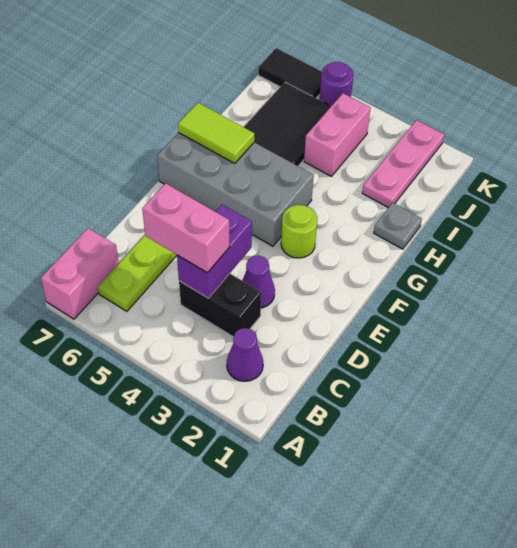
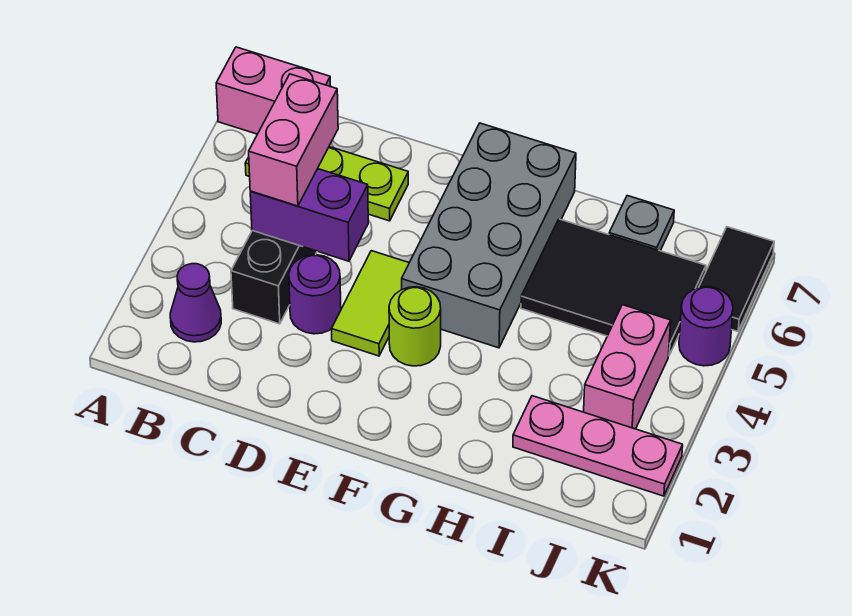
purple cone D3 level 1 -> purple round brick D3 level 1
lime tile G6:G7 level 2 -> lime tile E3:E4 level 1
grey plate H1 level 1 -> grey plate I7 level 1
pink brick I4:J4 level 1 -> pink brick J3:J4 level 1

